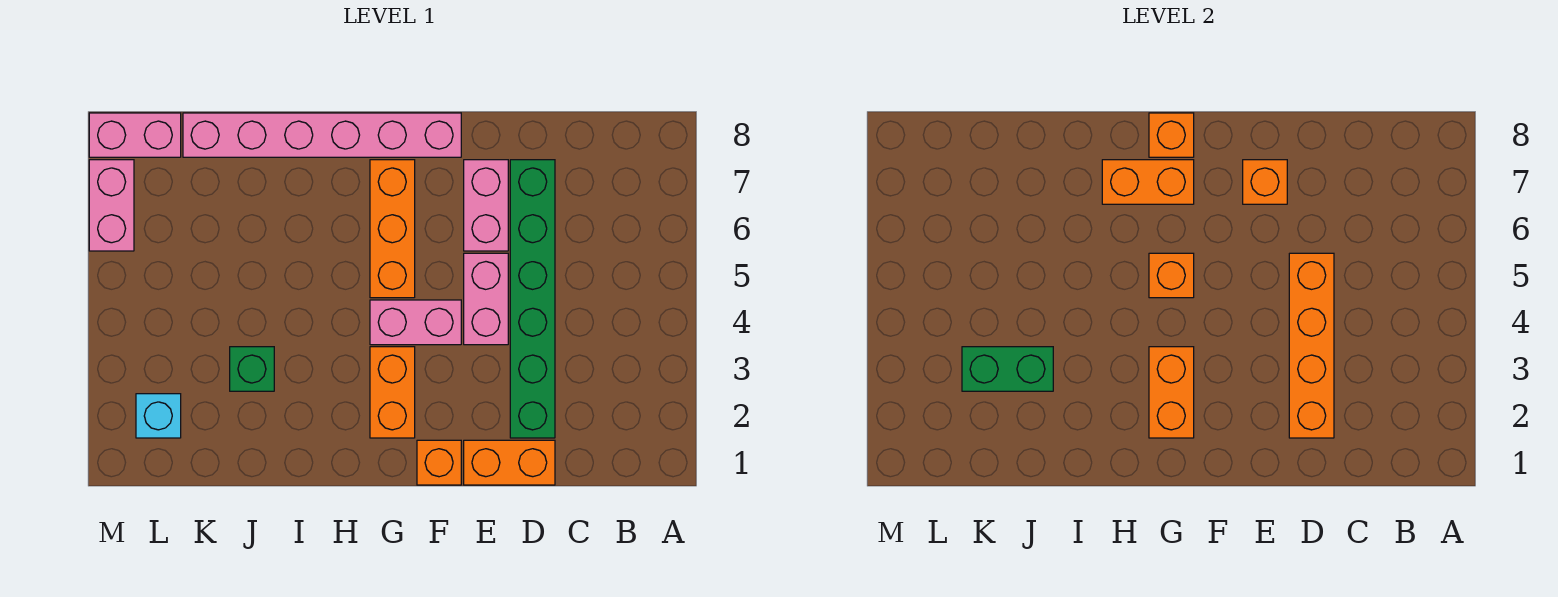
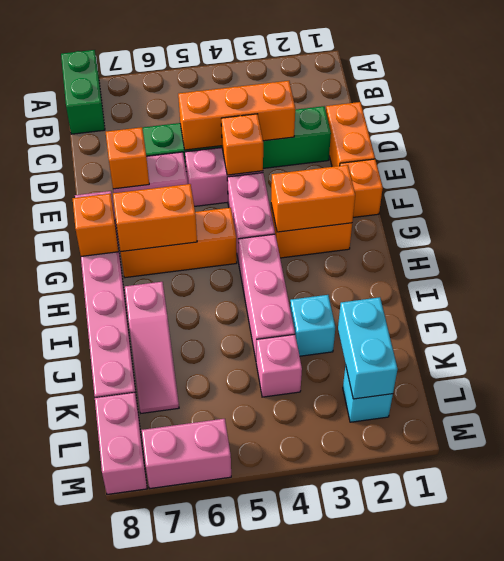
orange brick D2:D5 level 2 -> orange brick D3:D5 level 2
orange brick G5 level 2 -> orange brick E4 level 2
orange brick G7:H7 level 2 -> orange brick G6:G7 level 2
none -> pink brick H4:J4 level 1
none -> pink slope I7:K7 level 1 top I
green brick J3 level 1 -> cyan brick J3 level 1
green brick J3:K3 level 2 -> green brick A8:B8 level 1
none -> cyan brick K2:L2 level 2
none -> pink brick K4 level 1

